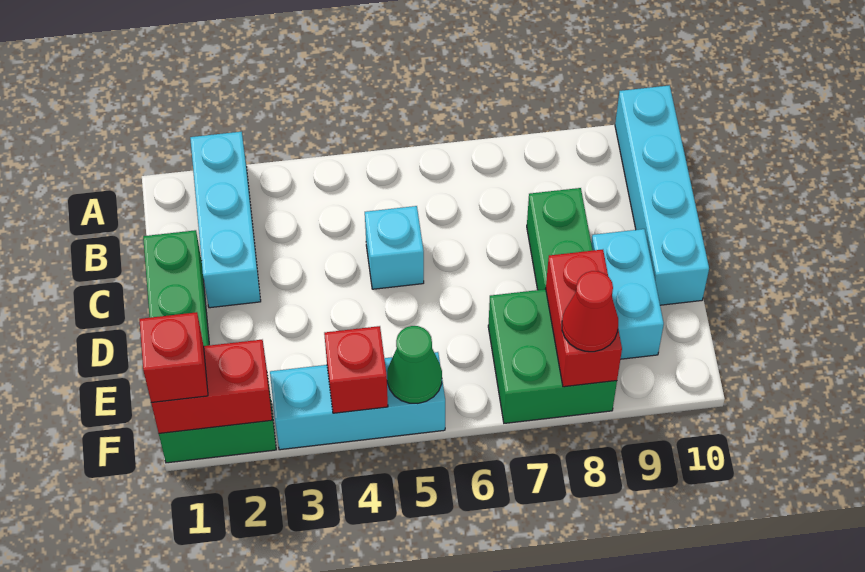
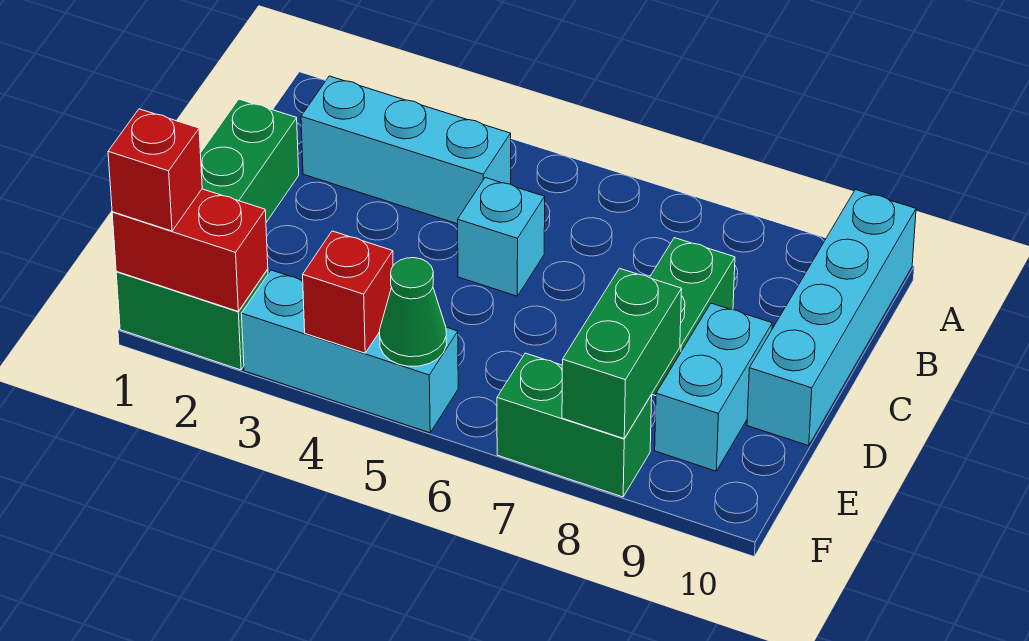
cyan brick A2:C2 level 1 -> cyan brick B2:B4 level 1
green brick E7:F8 level 1 -> green brick F7:F8 level 1
red brick E8:F8 level 2 -> green brick E8:F8 level 2
red cone F8 level 3 -> none

